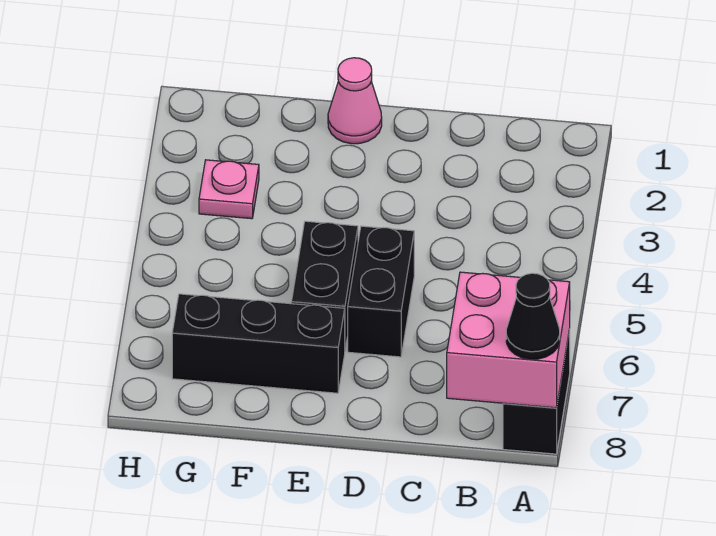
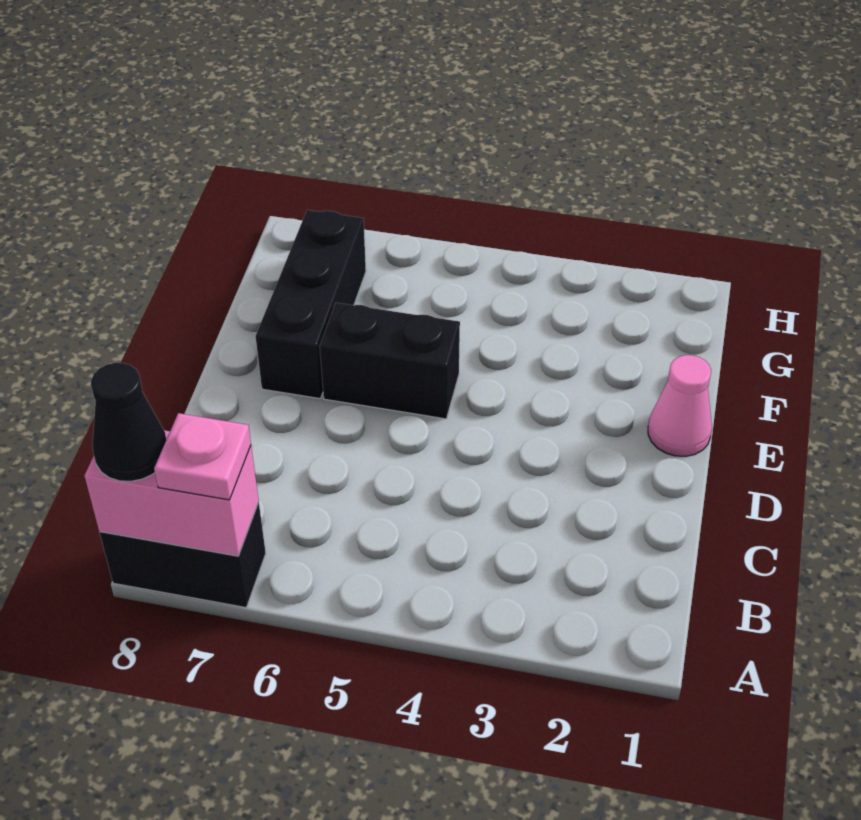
pink brick A7:B8 level 2 -> pink brick A7:A8 level 2
black brick D5:D6 level 1 -> none
pink plate G3 level 1 -> pink plate A7 level 3

